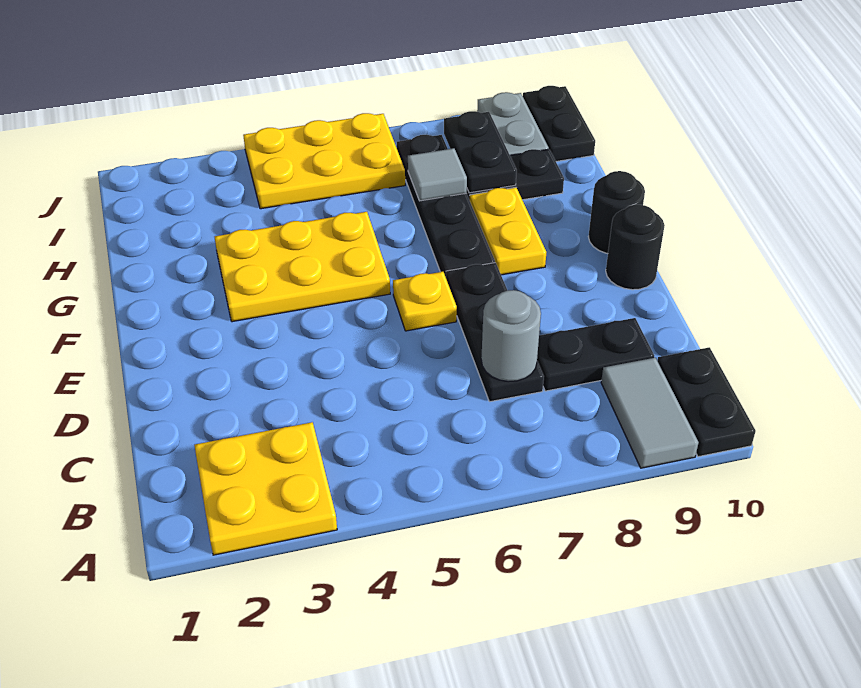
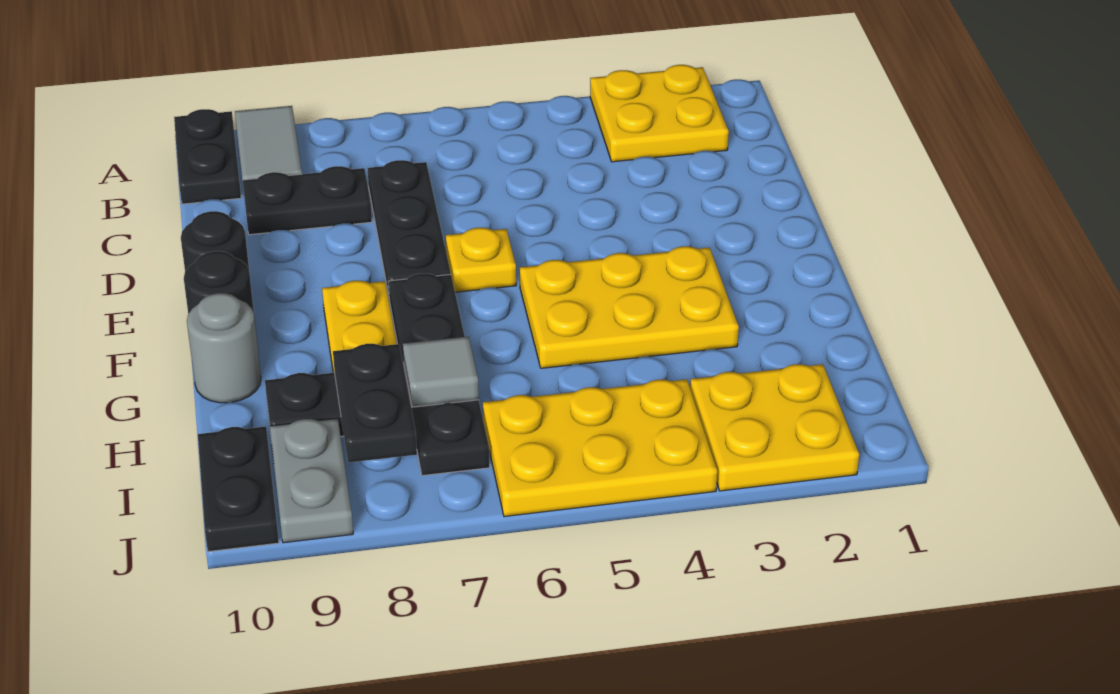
grey round brick C7 level 2 -> grey round brick G10 level 1
none -> yellow plate I2:J3 level 1

